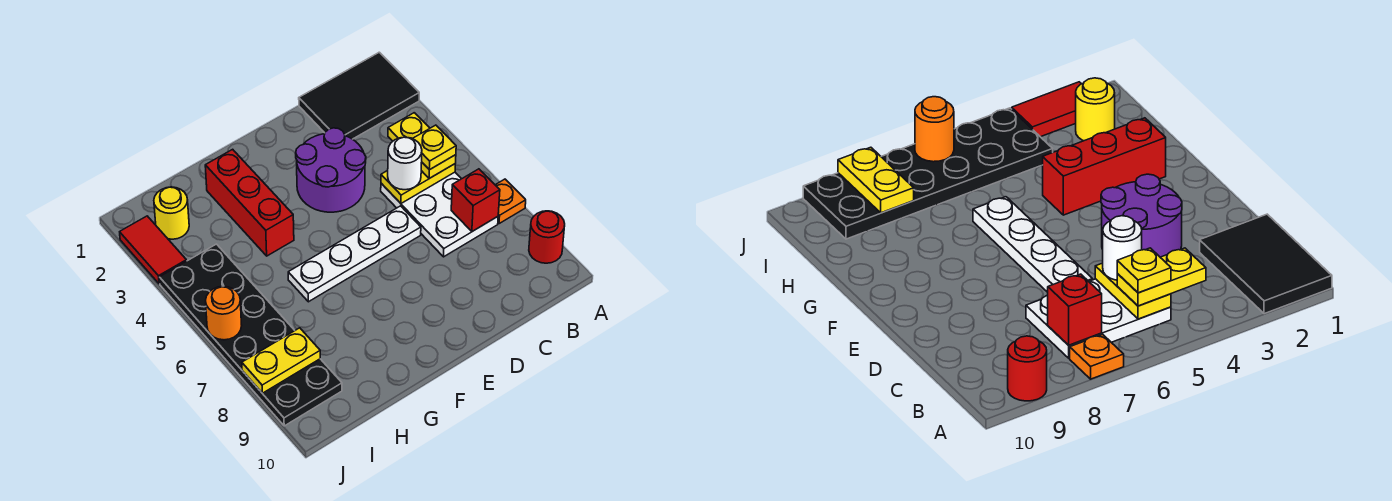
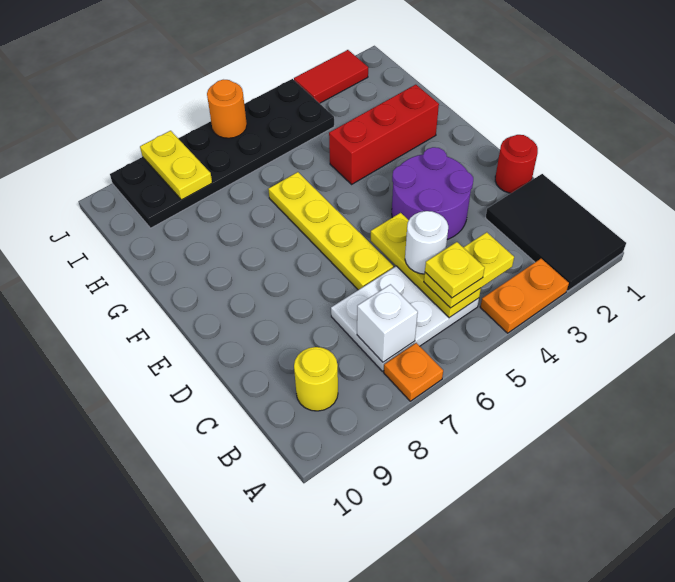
none -> orange plate A3:A4 level 1
red round brick A9 level 1 -> red round brick D1 level 1
yellow plate B5:C5 level 2 -> yellow plate B5:D5 level 2
red brick B7 level 2 -> white brick B7 level 2
white plate D6:G6 level 1 -> yellow plate D6:G6 level 1
yellow round brick I2 level 1 -> yellow round brick B9 level 1

